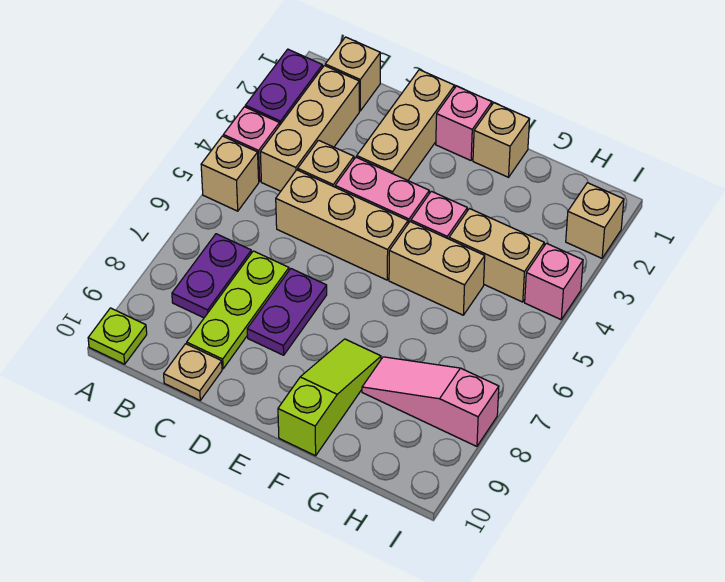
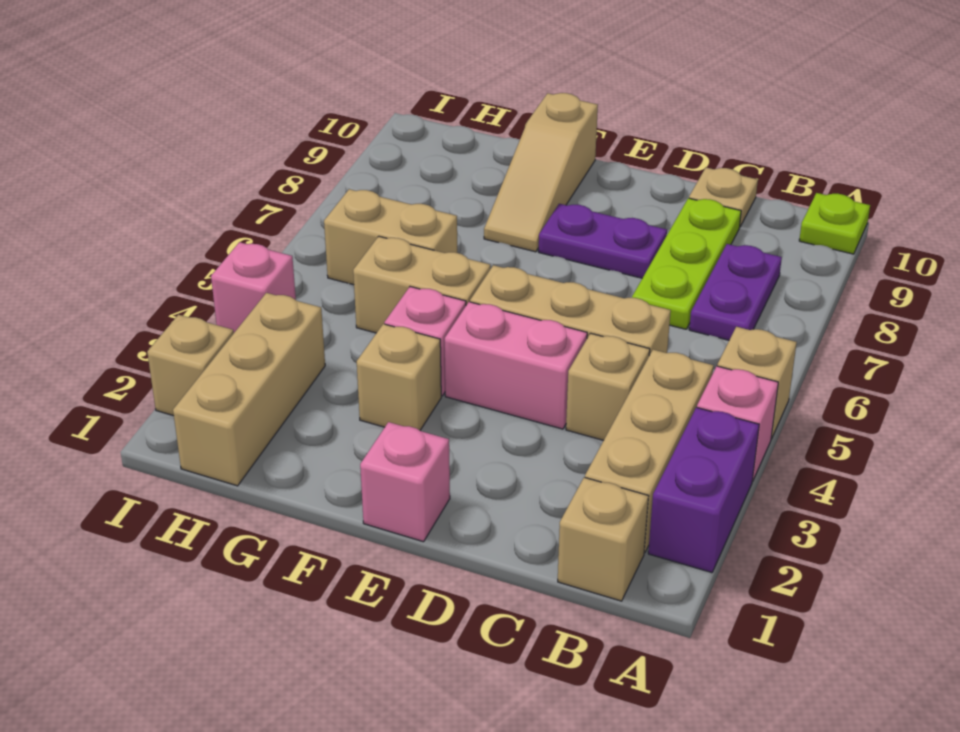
tan brick D1:D3 level 1 -> tan brick H1:H3 level 1
purple plate D7:D8 level 1 -> purple plate D8:E8 level 1
tan brick F1 level 1 -> tan brick F3 level 1
lime slope F8:F10 level 1 top 10 -> tan slope F8:F10 level 1 top 10
tan brick G4:H4 level 1 -> tan brick G6:H6 level 1
pink slope G8:I8 level 1 top I -> none

